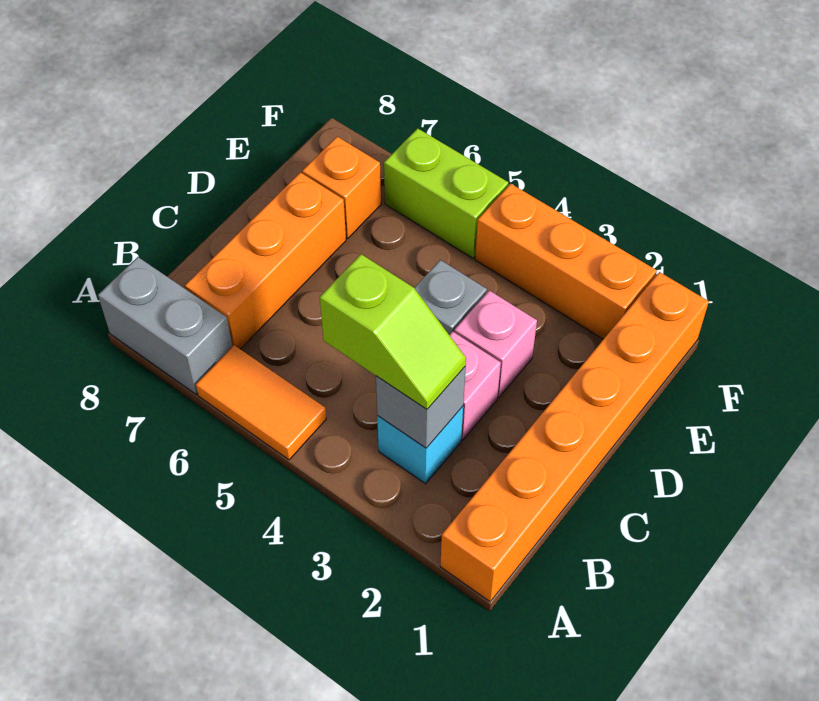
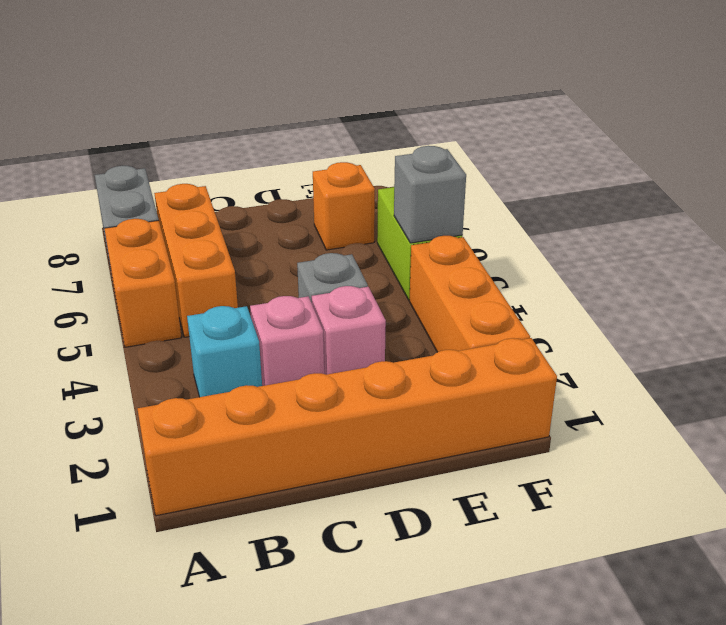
orange tile A5:A6 level 1 -> orange brick A5:A6 level 1
grey brick B3 level 2 -> grey brick F5 level 2
lime slope B3:B4 level 3 top 4 -> none
orange brick B7:D7 level 1 -> orange brick B5:B7 level 1

